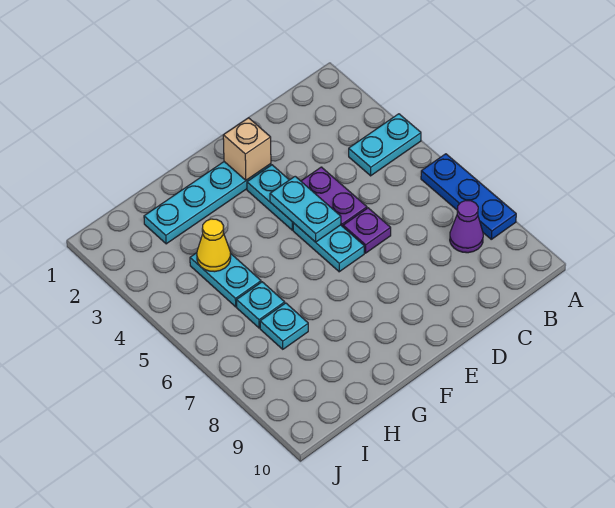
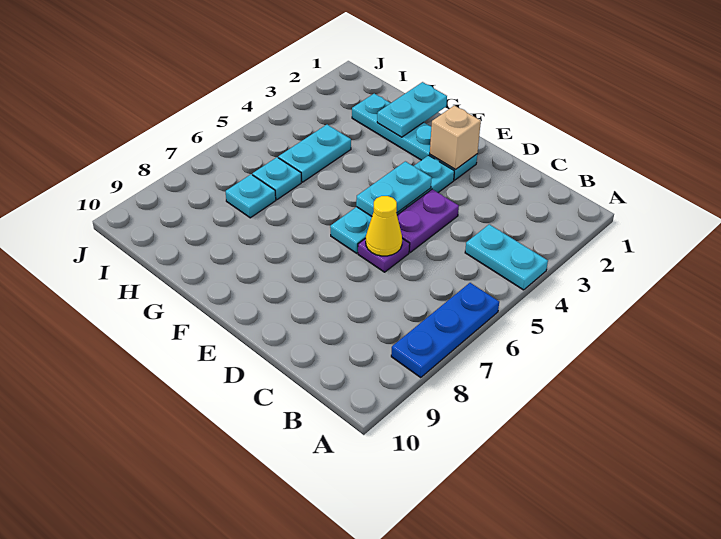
purple cone B8 level 1 -> none
none -> cyan plate G1:G2 level 2
yellow cone H4 level 2 -> yellow cone D6 level 2

